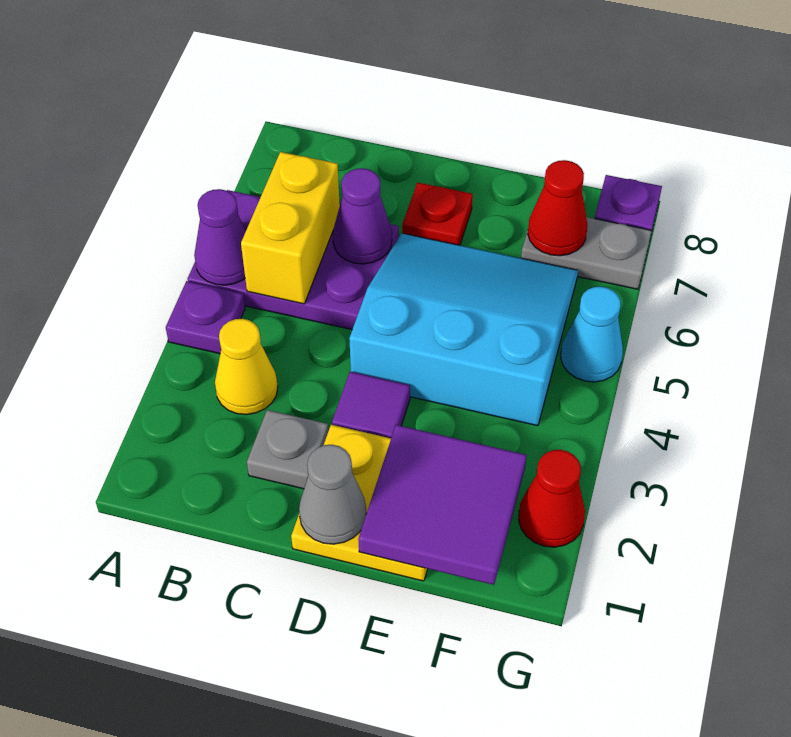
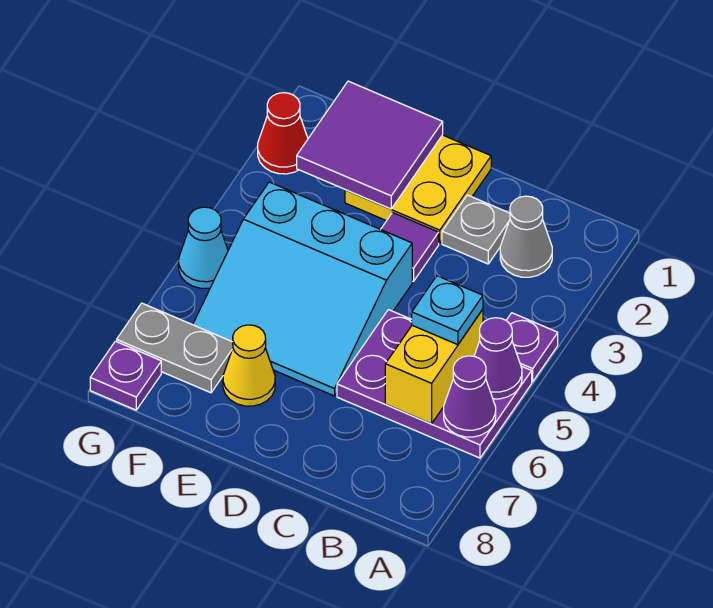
yellow cone B3 level 1 -> yellow cone E7 level 1
none -> cyan plate B5 level 3
purple cone C6 level 2 -> purple cone A6 level 2
grey cone D1 level 2 -> grey cone B2 level 1
red plate D7 level 1 -> none
red cone F7 level 2 -> none

